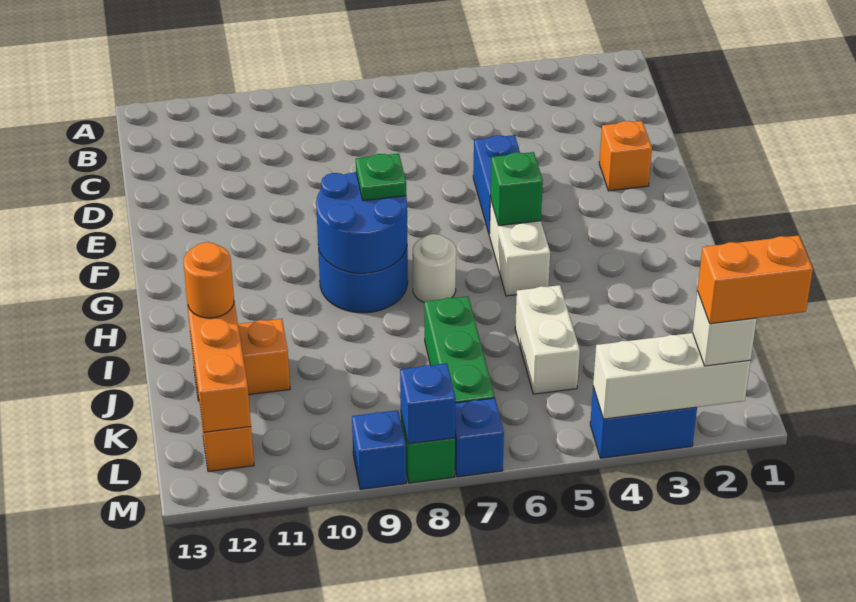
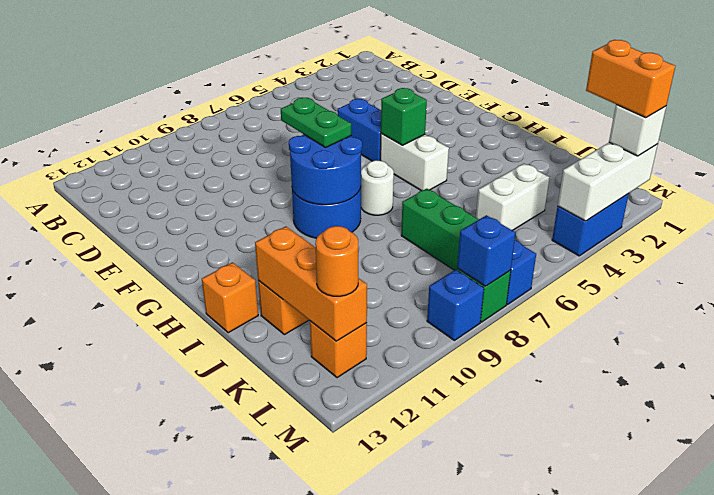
orange brick E2 level 1 -> orange brick I13 level 1
green plate G8 level 3 -> green plate F8:G8 level 3
white brick J5:K5 level 1 -> white brick K4:K5 level 1
orange round brick J12 level 3 -> orange round brick L12 level 3
orange brick M1:M2 level 4 -> orange brick L2:M2 level 4

